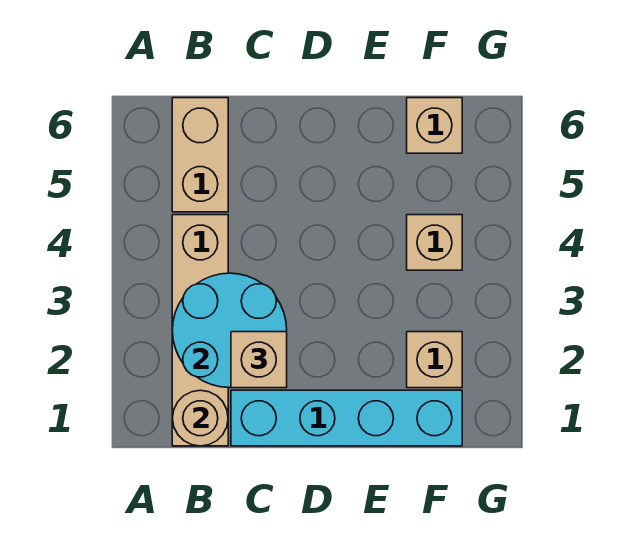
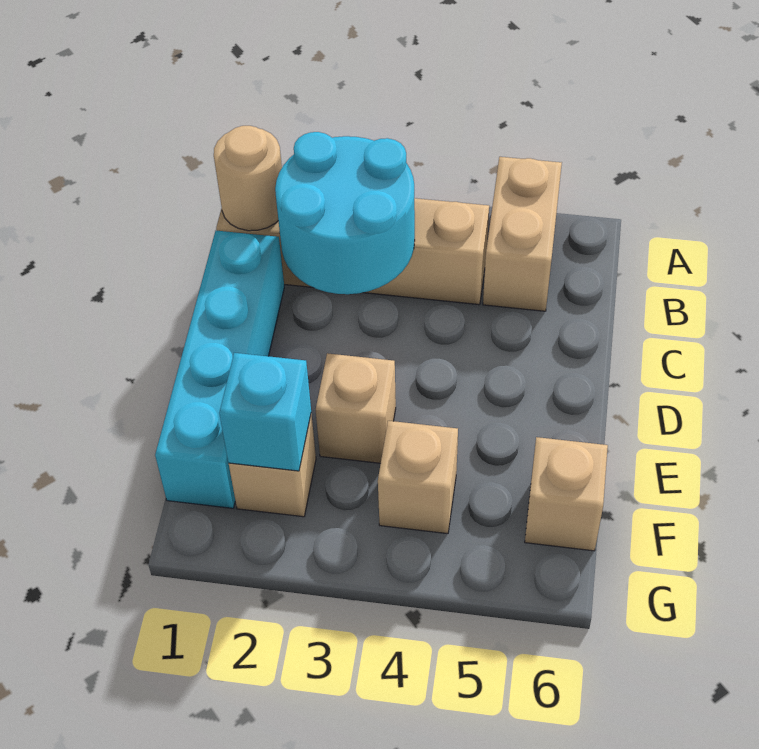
tan brick B5:B6 level 1 -> tan brick A5:B5 level 1
tan brick C2 level 3 -> tan brick E3 level 1
none -> cyan brick F2 level 2

